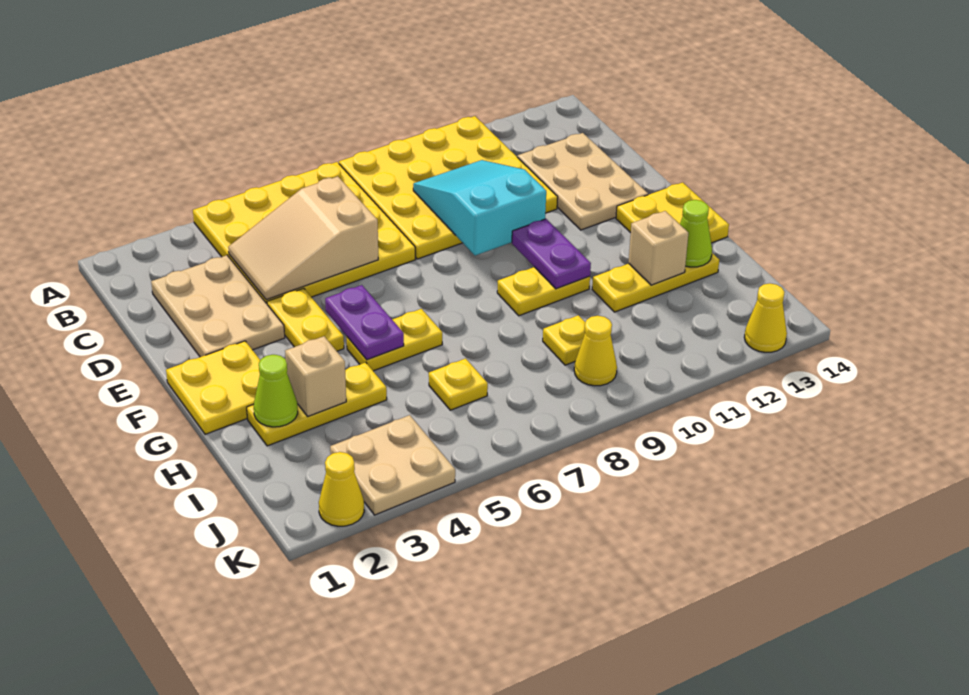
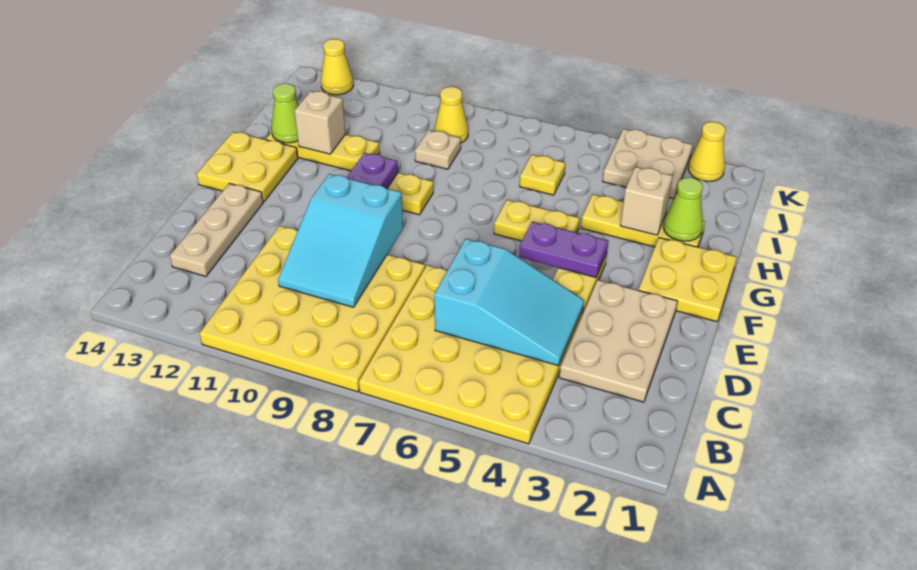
tan slope C4:D6 level 2 top 6 -> cyan slope C4:D6 level 2 top 6
tan plate C12:E13 level 1 -> tan plate C13:E13 level 1
purple plate F5:G5 level 2 -> purple plate F4:F5 level 2
yellow plate I9 level 1 -> tan plate I9 level 1

